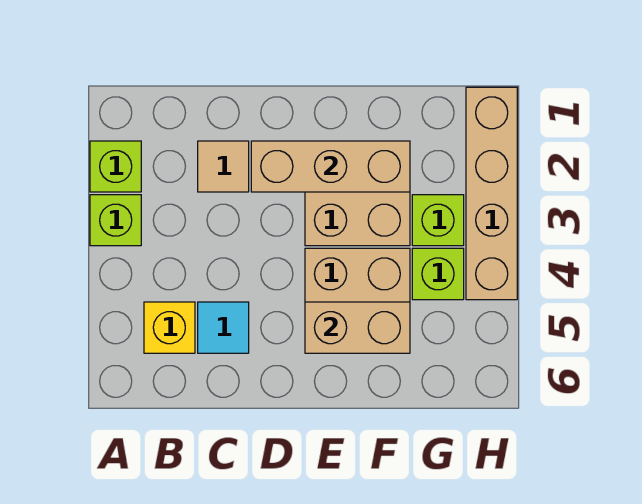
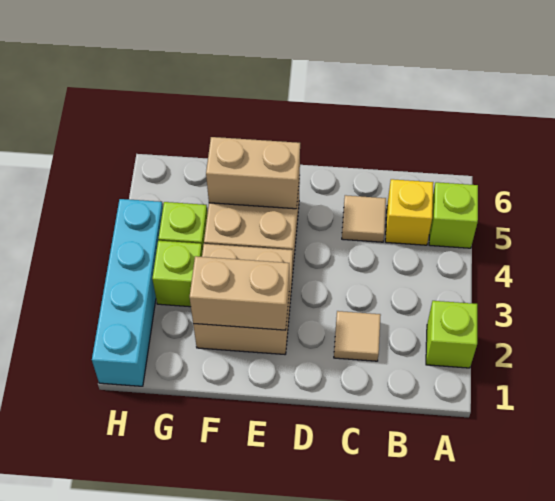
lime brick A3 level 1 -> lime brick A5 level 1
cyan tile C5 level 1 -> tan tile C5 level 1
tan brick D2:F2 level 2 -> tan brick E2:F2 level 2
tan brick H1:H4 level 1 -> cyan brick H1:H4 level 1

